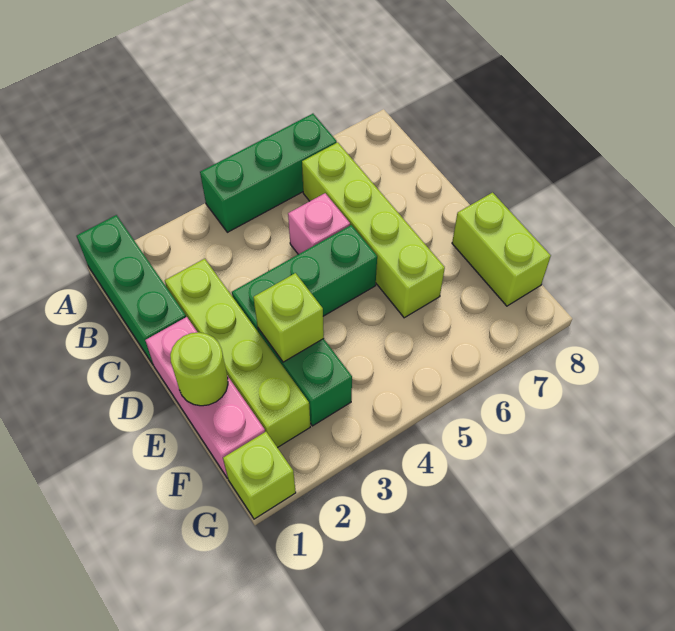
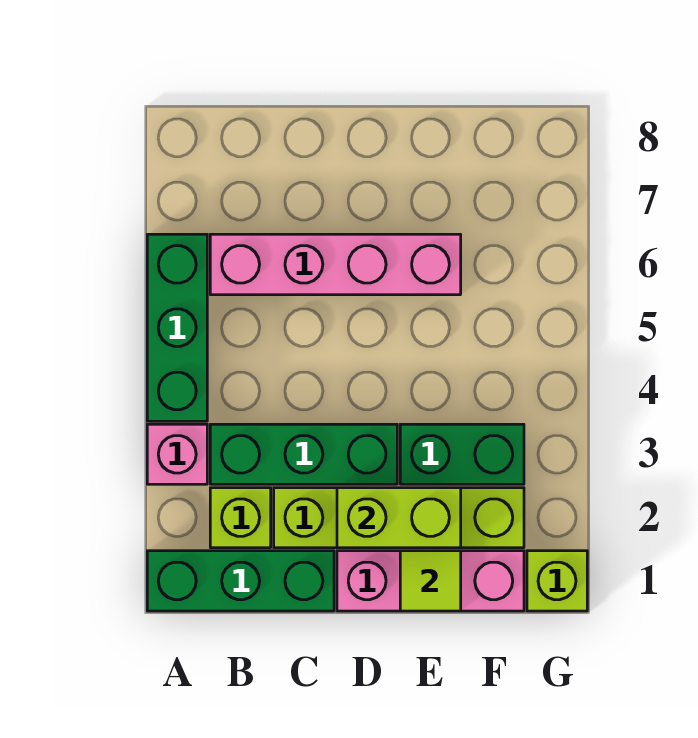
lime brick B6:E6 level 1 -> pink brick B6:E6 level 1
pink brick C5 level 1 -> pink brick A3 level 1
green brick D3:D5 level 1 -> green brick B3:D3 level 1
lime round brick E1 level 2 -> lime tile E1 level 2
lime brick E3 level 2 -> lime brick B2 level 1
lime brick E8:F8 level 1 -> lime brick D2:E2 level 2

